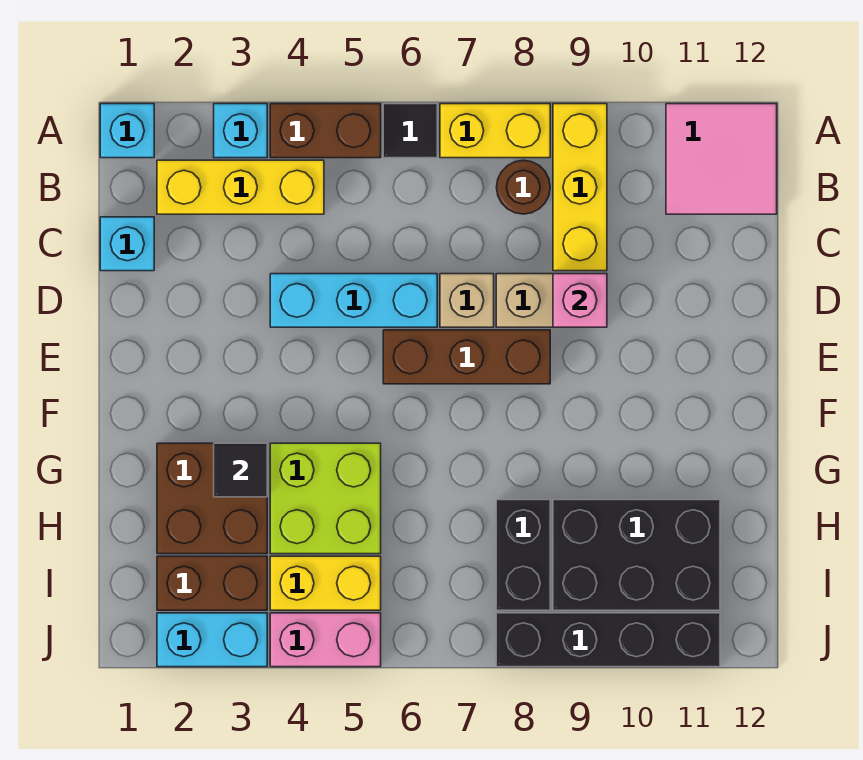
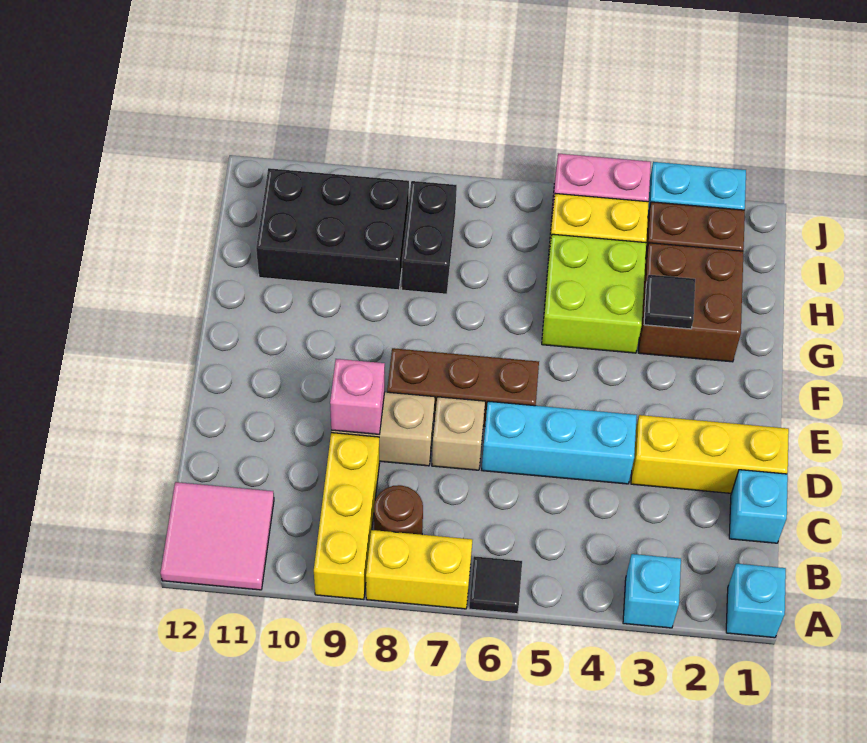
brown brick A4:A5 level 1 -> none
yellow brick B2:B4 level 1 -> yellow brick D1:D3 level 1
black brick J8:J11 level 1 -> none

